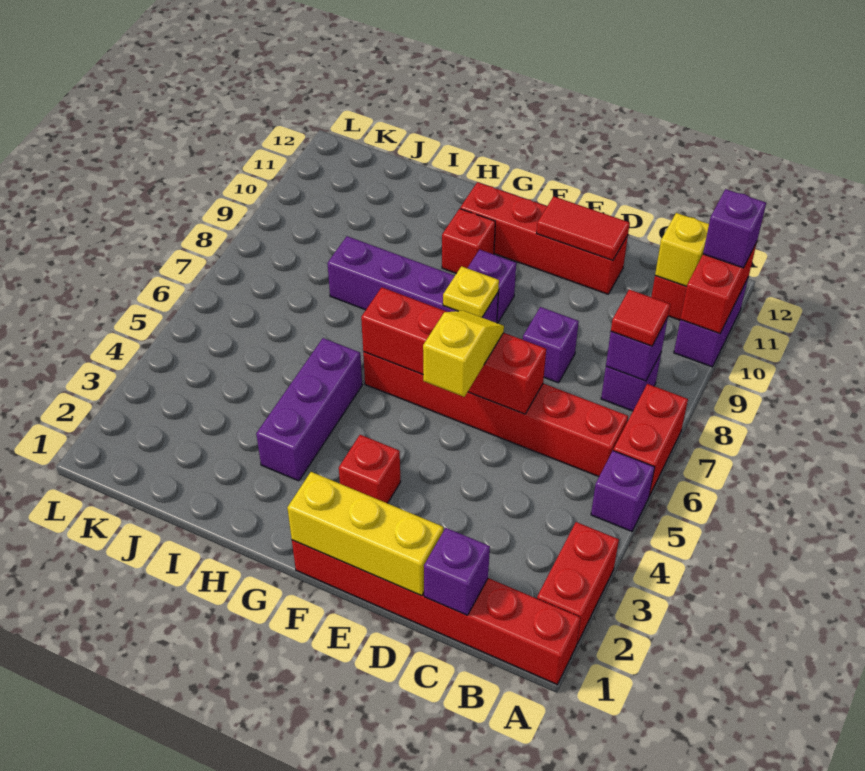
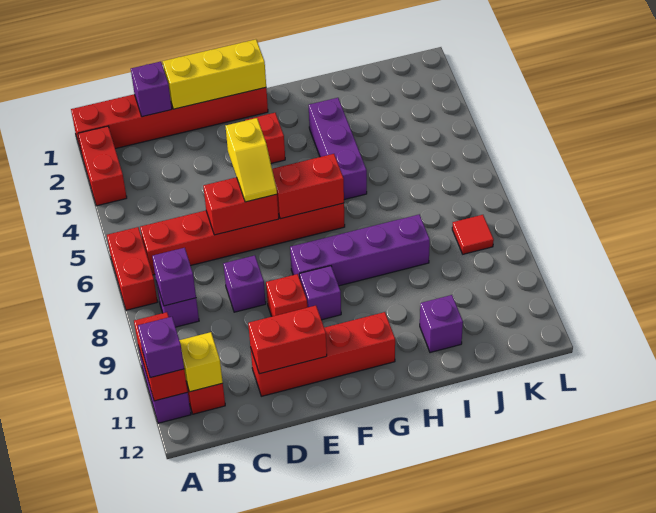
purple brick A5 level 1 -> purple brick I11 level 1
red tile B8 level 3 -> red tile K8 level 1
red tile D11:E11 level 2 -> red brick D11:E11 level 2
yellow plate F8 level 2 -> none
red brick G10 level 1 -> red brick E9 level 1

